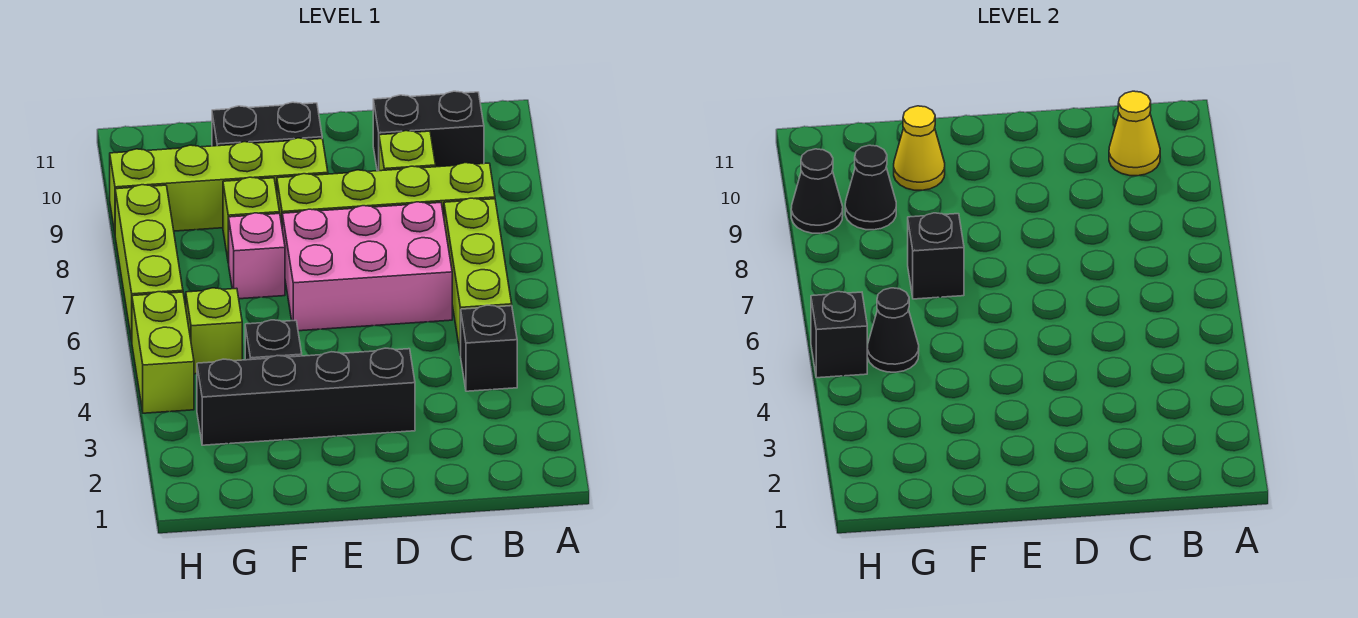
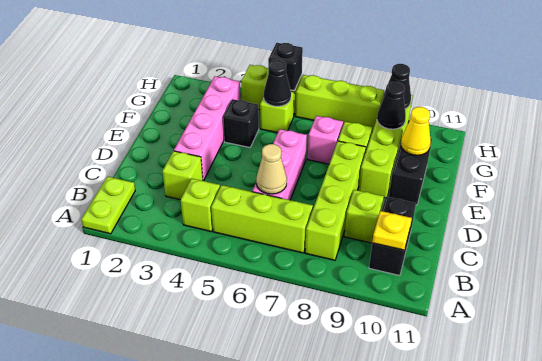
none -> lime plate A1:B1 level 1
black brick B4 level 1 -> lime brick B4 level 1
yellow cone B10 level 2 -> yellow plate B10 level 2
none -> lime brick C3 level 1
pink brick C6:E7 level 1 -> pink brick C6:E6 level 1
none -> tan cone C6 level 2
black brick D3:G3 level 1 -> pink brick D3:G3 level 1
black brick F7 level 2 -> none

